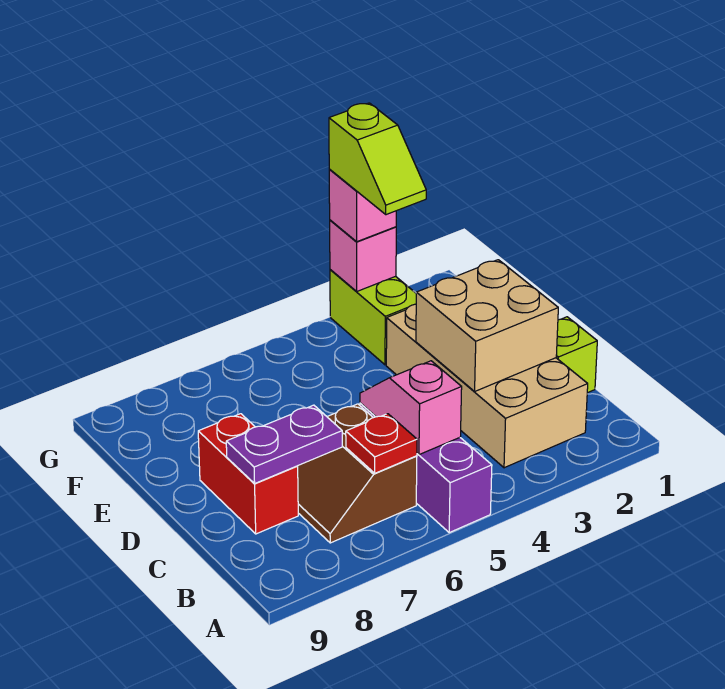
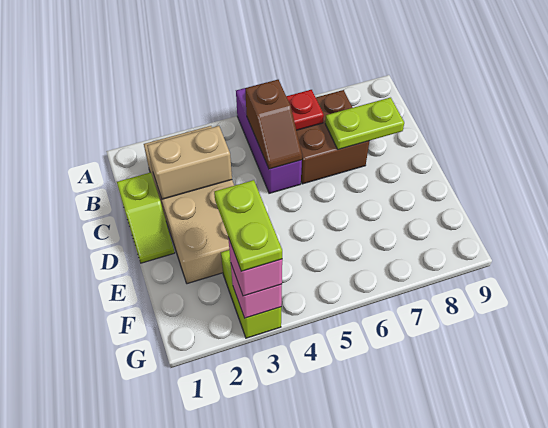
pink slope B5:C5 level 2 top B -> brown slope B5:C5 level 2 top B
brown slope B6:C7 level 1 top 6 -> brown brick B6:C7 level 1
tan brick C2:D3 level 2 -> tan brick C2:C3 level 2
purple plate C7:C8 level 2 -> lime plate C7:C8 level 2
red brick C8:D8 level 1 -> none
lime slope F3:G3 level 4 top G -> lime plate F3:G3 level 4

